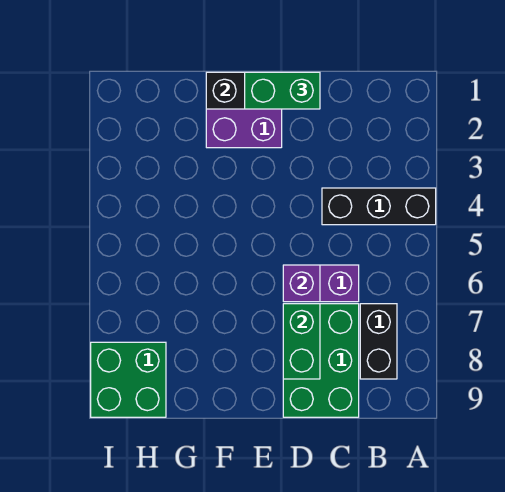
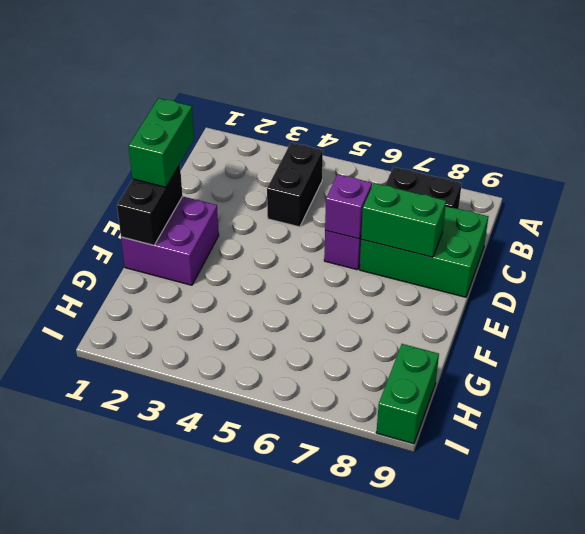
black brick A4:C4 level 1 -> black brick B4:C4 level 1
green brick H8:I9 level 1 -> green brick H9:I9 level 1

